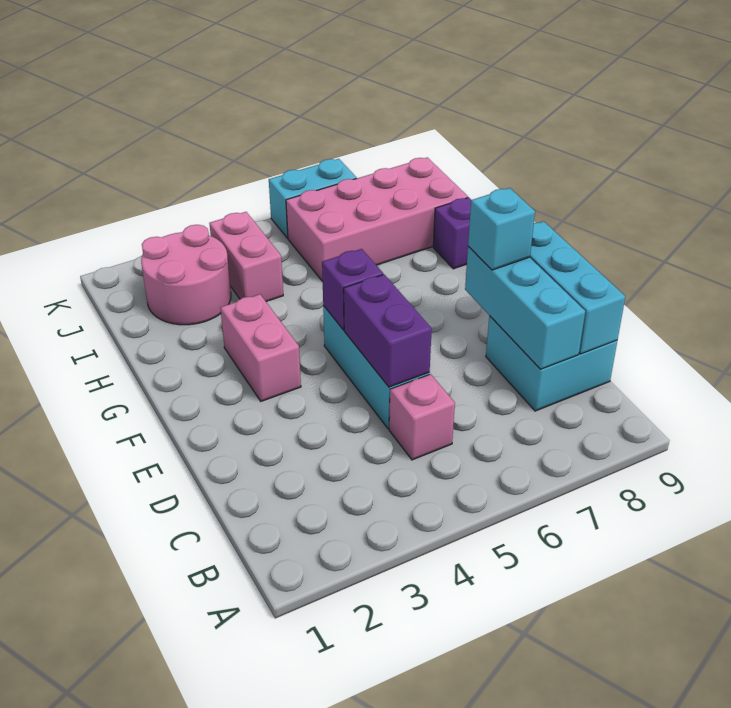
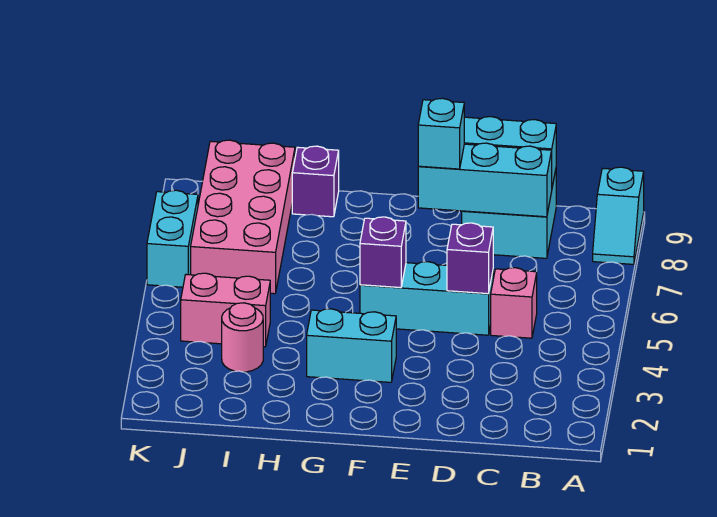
none -> cyan slope A8:A9 level 1 top 9
purple brick D5:E5 level 2 -> purple brick D5 level 2
pink brick F3:G3 level 1 -> cyan brick F3:G3 level 1
pink round brick I2:J3 level 1 -> pink round brick I3 level 1

